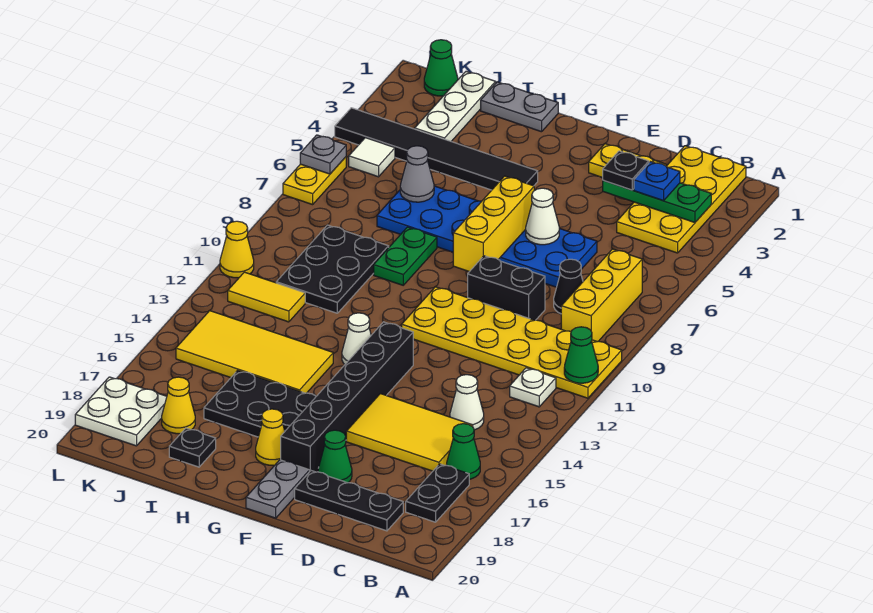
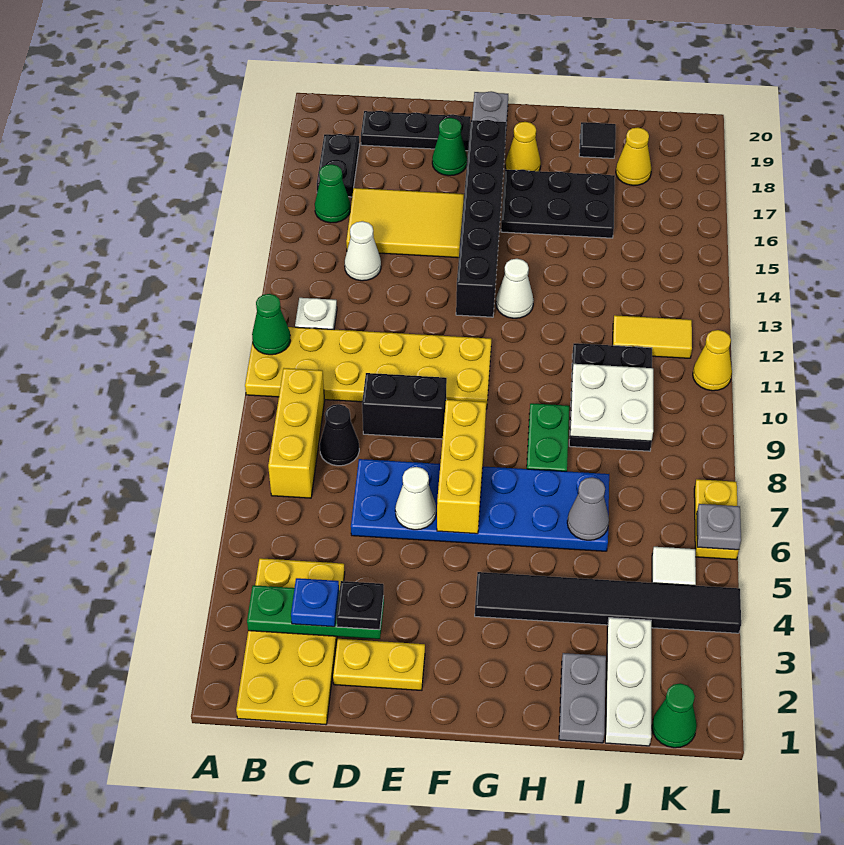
grey plate H1:I1 level 1 -> grey plate I1:I2 level 1
yellow tile H14:K15 level 1 -> none
black plate I19 level 1 -> black tile I19 level 1
white plate K18:L19 level 1 -> white plate I9:J10 level 2

